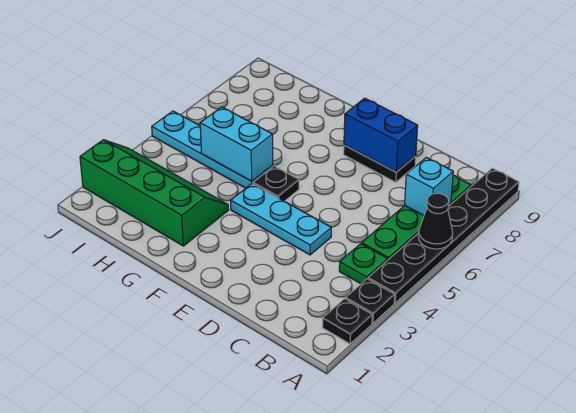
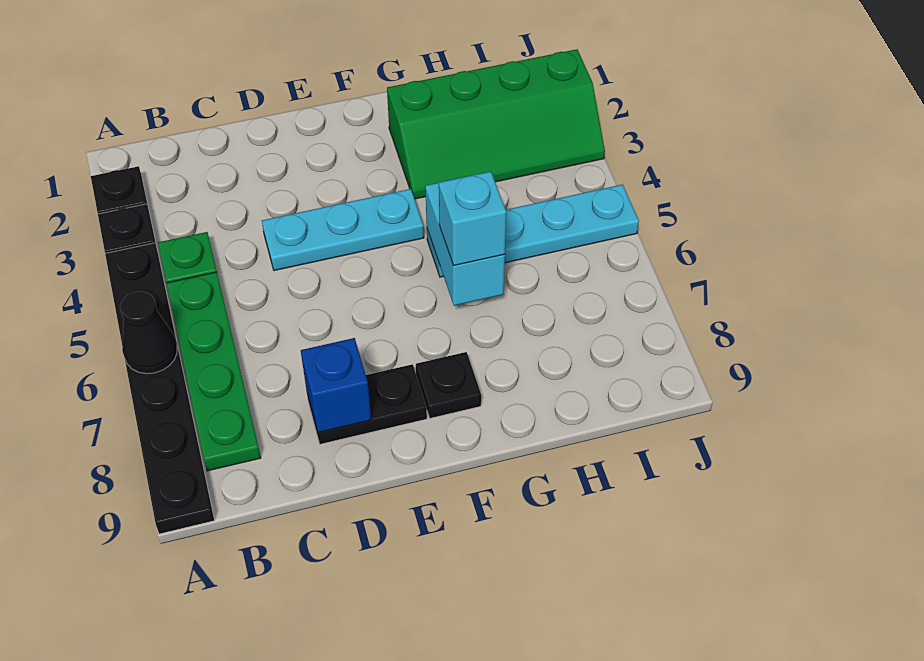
cyan brick B7 level 2 -> cyan brick G6 level 3
blue brick D8:E8 level 2 -> blue brick D8 level 2
black plate F5 level 1 -> black plate F8 level 1
cyan brick G5:H5 level 2 -> cyan brick G5:G6 level 2

